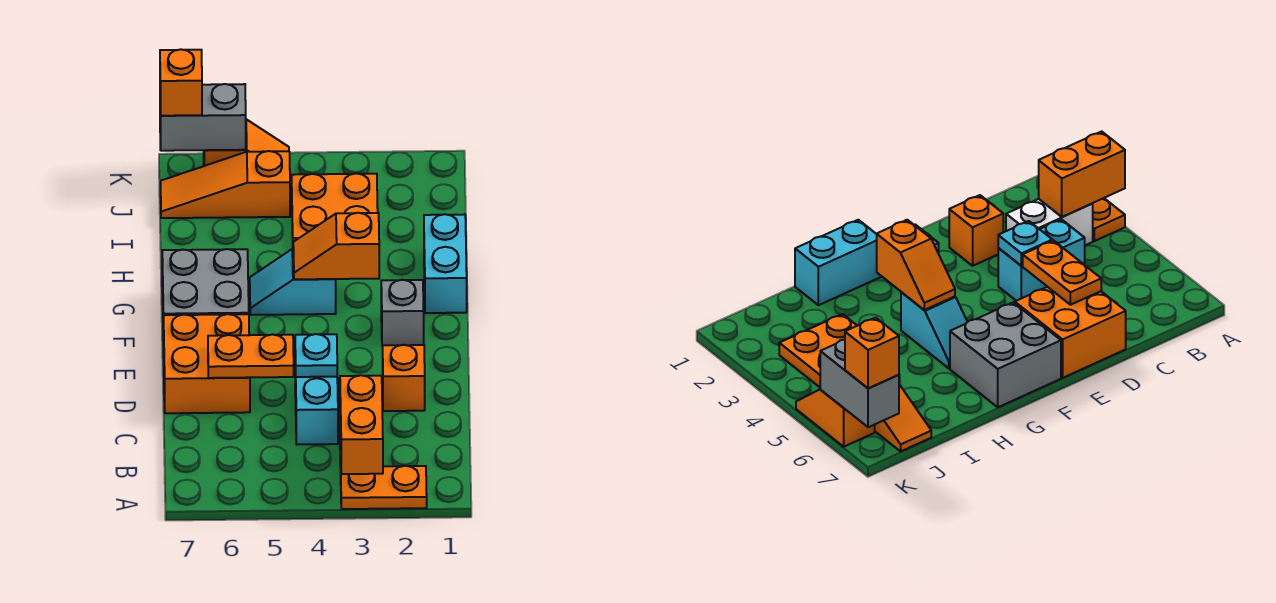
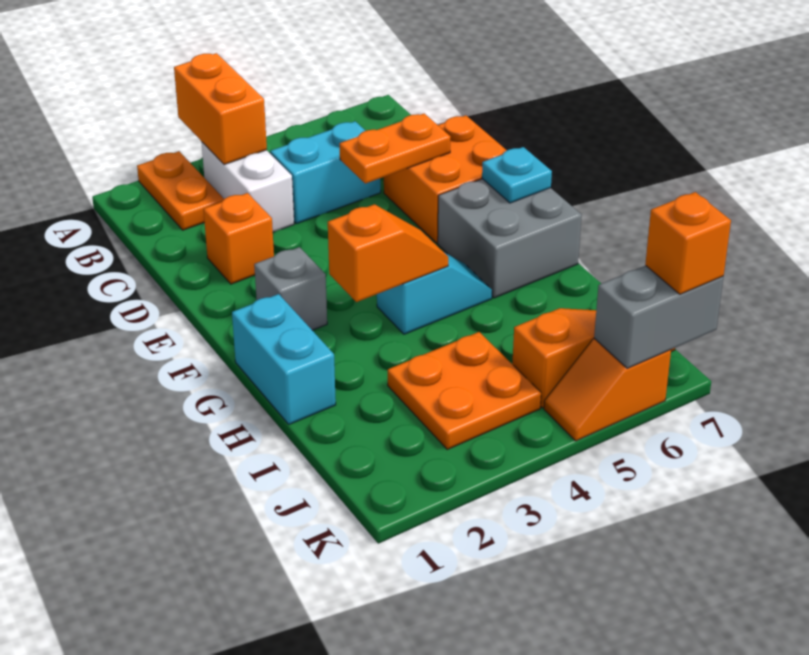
orange plate A2:A3 level 1 -> orange plate A2:B2 level 1
cyan brick C4:D4 level 1 -> cyan brick C4:C5 level 1
cyan plate D4 level 2 -> cyan plate F7 level 2

